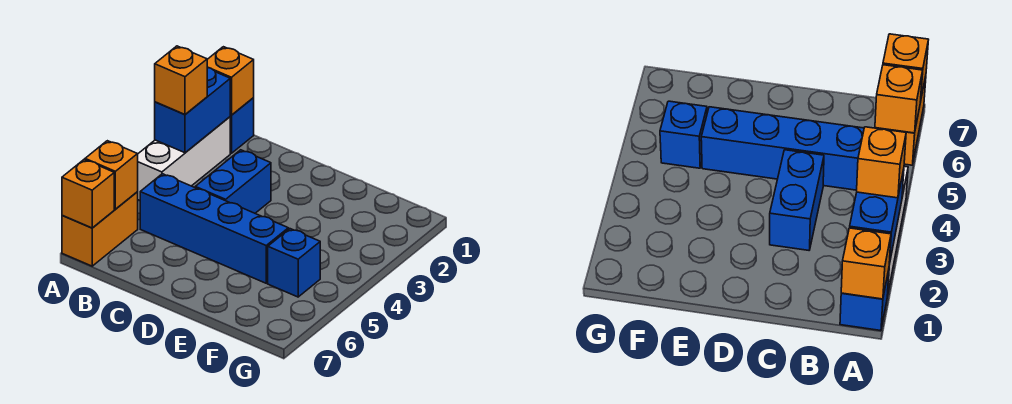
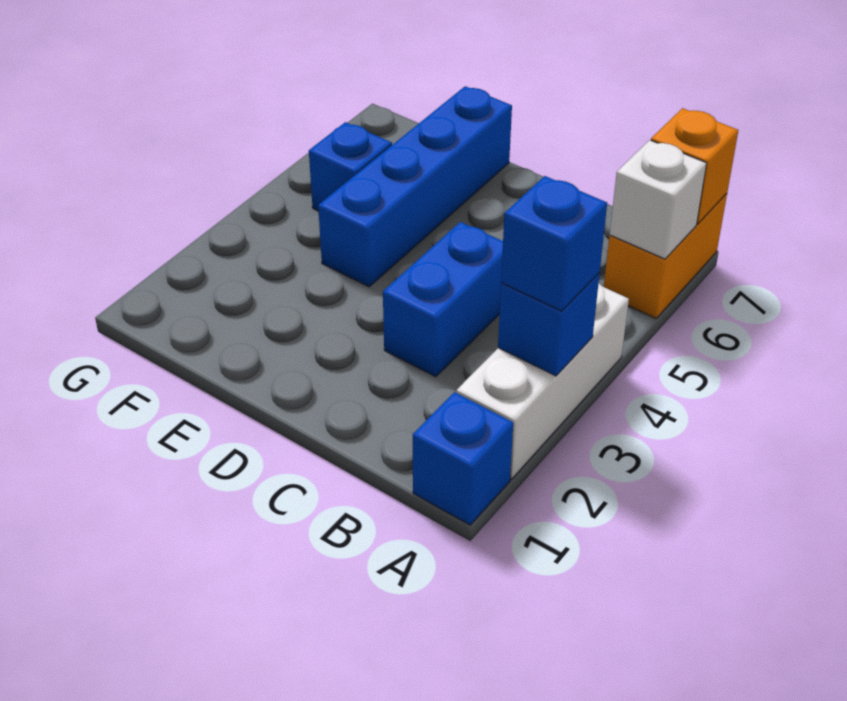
orange brick A1 level 2 -> none
blue brick A2:A3 level 2 -> blue brick A3 level 2
orange brick A3 level 3 -> blue brick A3 level 3
orange brick A6 level 2 -> white brick A6 level 2
blue brick B5:E5 level 1 -> blue brick E4:E7 level 1

